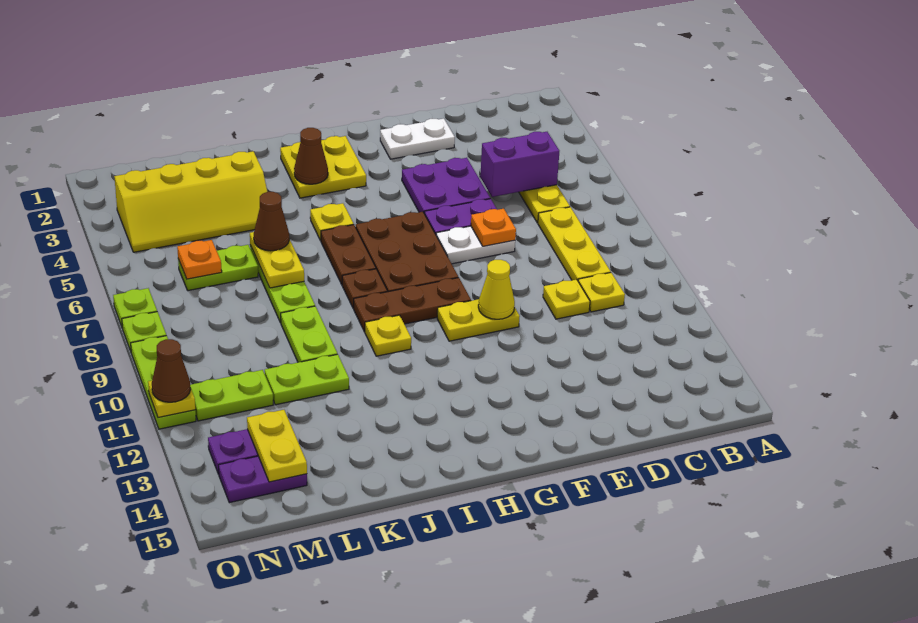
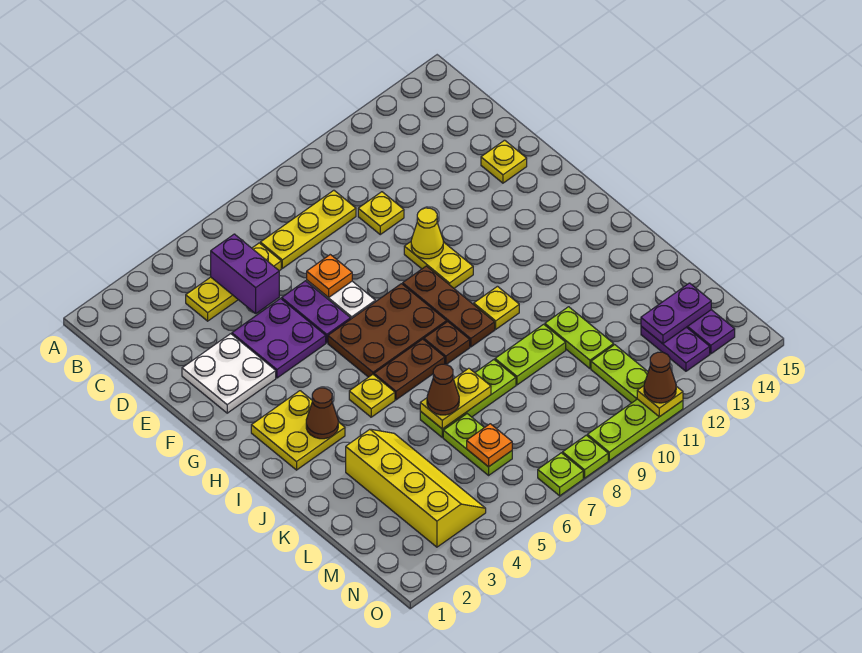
yellow plate C10 level 1 -> yellow plate E14 level 1
white plate E2:F2 level 1 -> white plate E2:F3 level 1
yellow plate M13:M14 level 2 -> purple plate M13:M14 level 2

